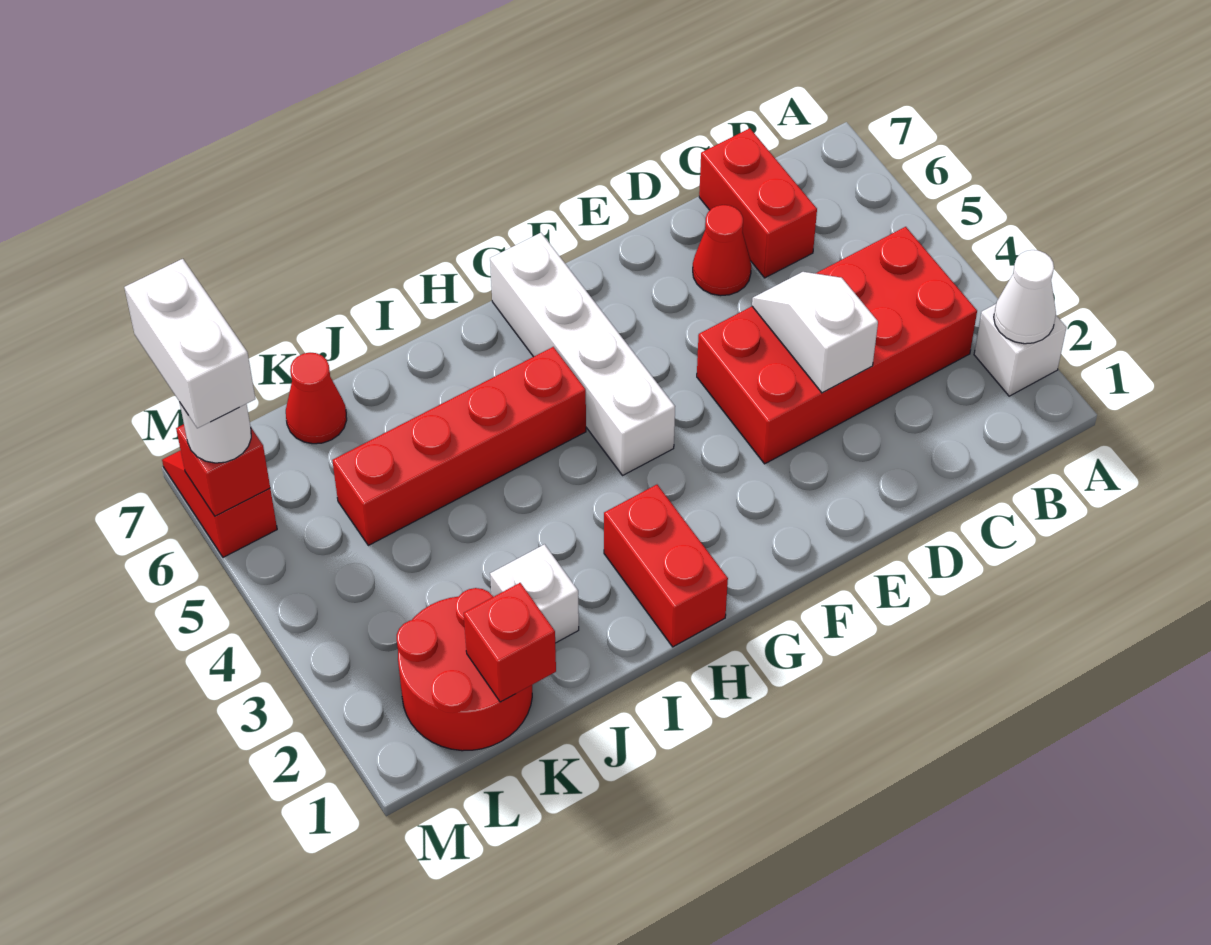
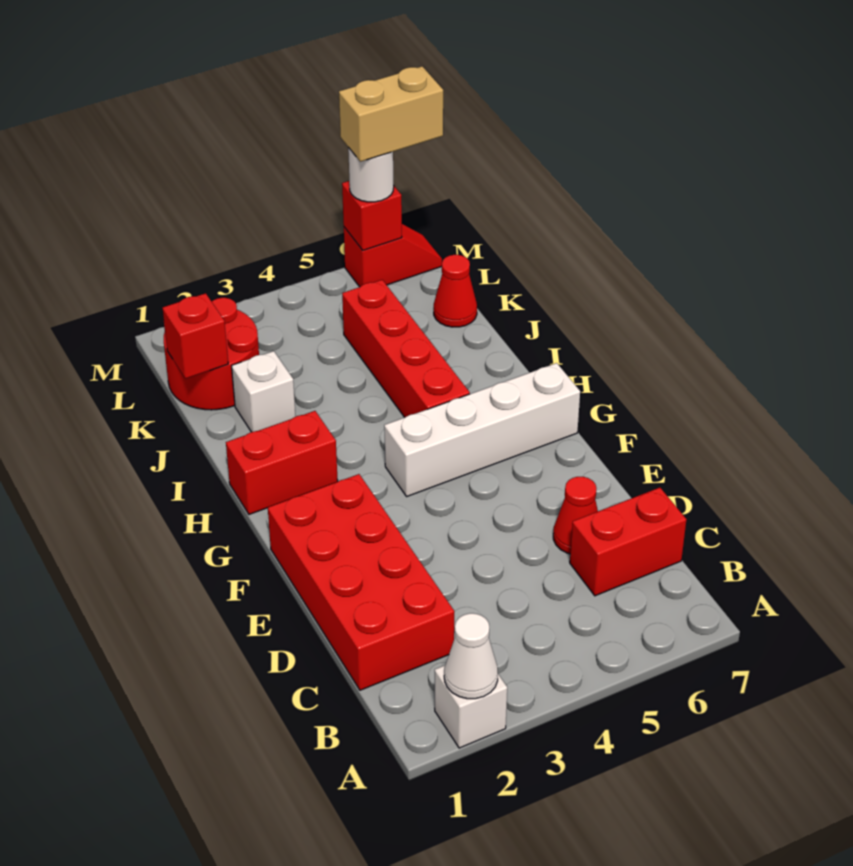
red brick B3:E4 level 1 -> red brick C1:F2 level 1
white slope D3:D4 level 2 top 3 -> none
white brick M6:M7 level 4 -> tan brick M6:M7 level 4

